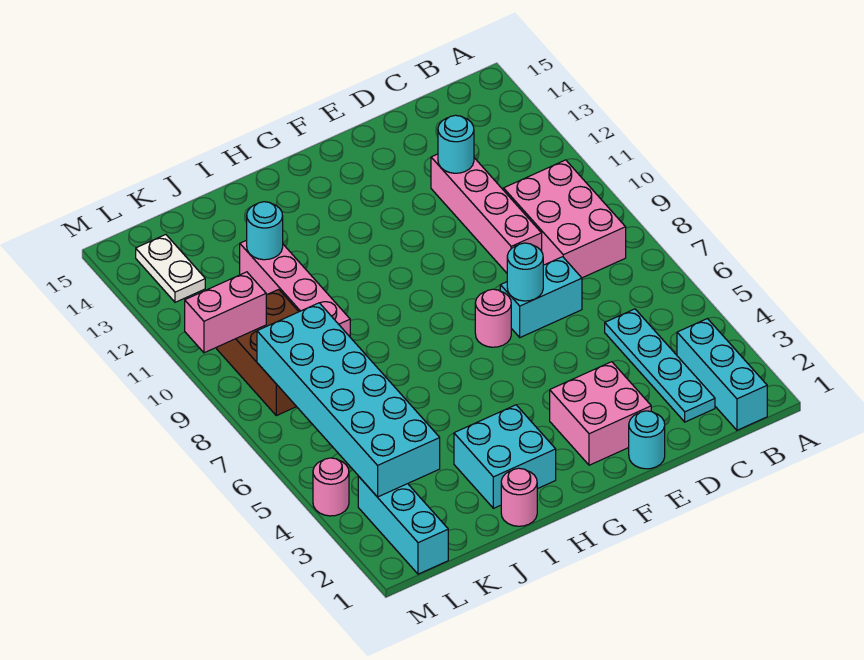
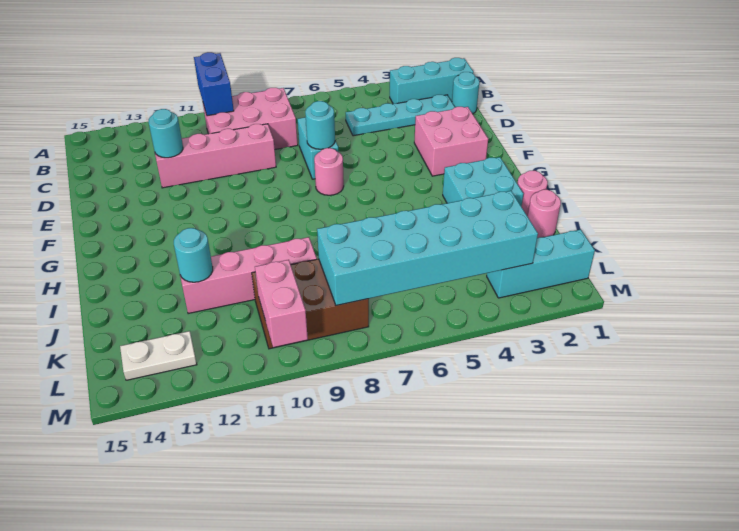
none -> blue brick A10:B10 level 2
cyan round brick E1 level 1 -> cyan round brick C1 level 1
pink round brick M4 level 1 -> pink round brick J1 level 1

